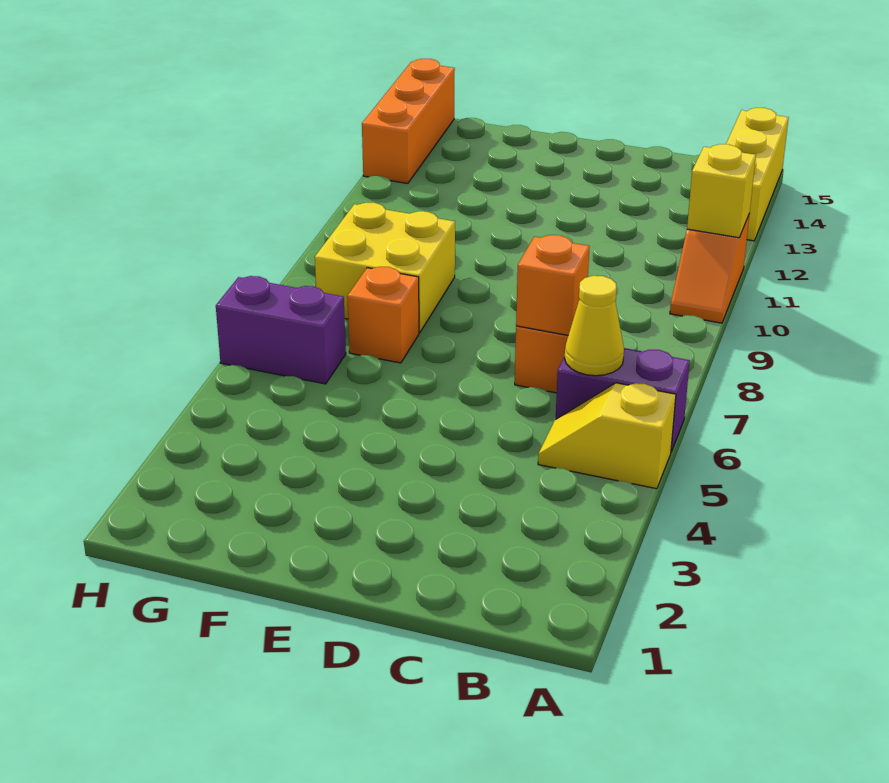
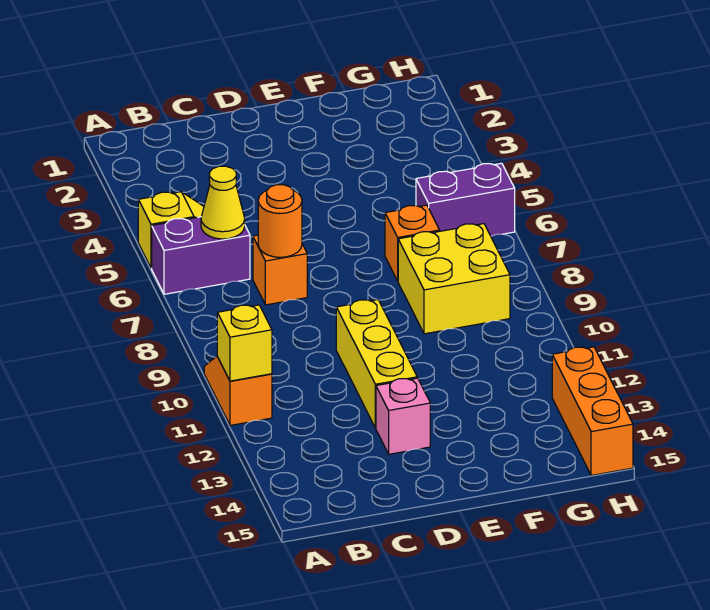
yellow brick A13:A15 level 1 -> yellow brick D10:D12 level 1
orange brick C7 level 2 -> orange round brick C7 level 2
none -> pink brick D13 level 1

